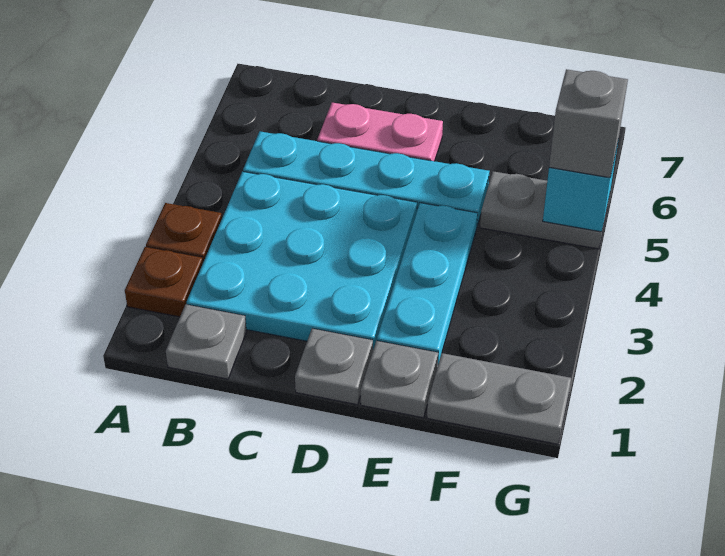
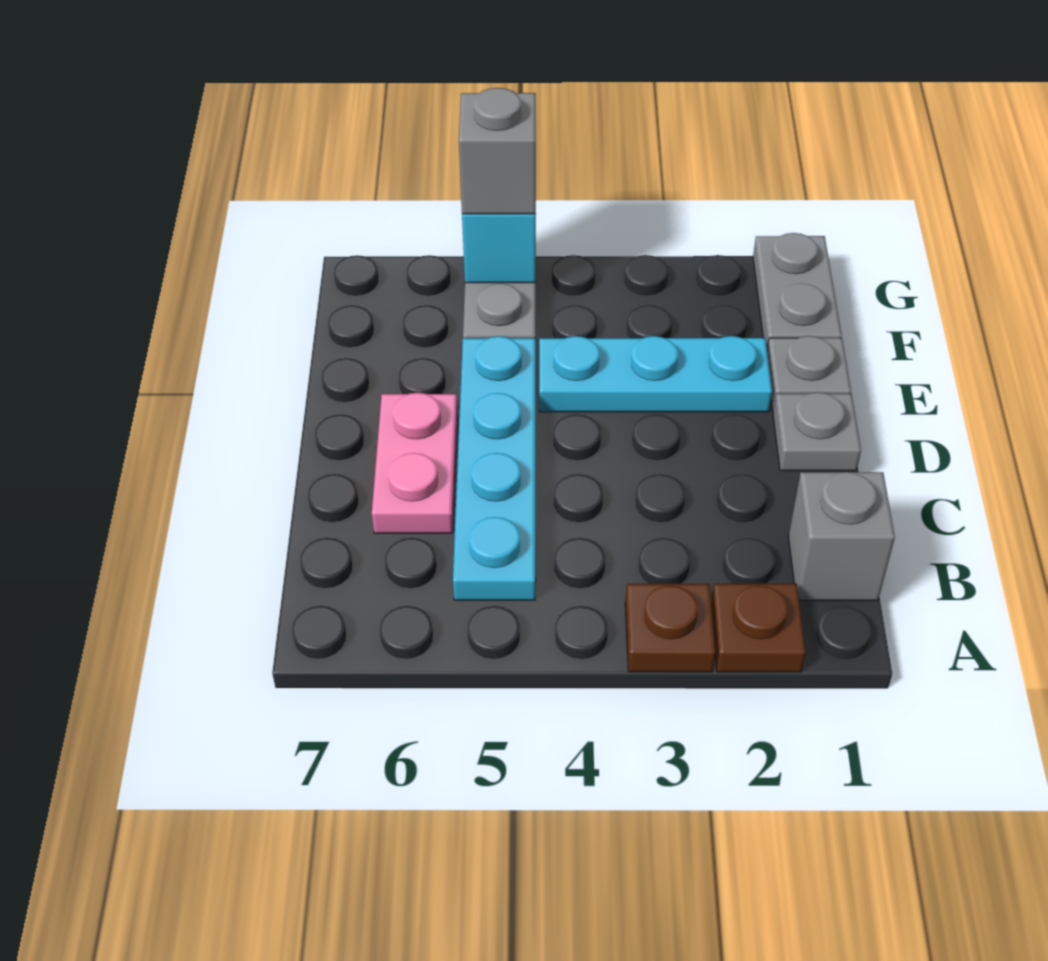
grey plate B1 level 1 -> grey brick B1 level 1
cyan plate B2:D4 level 1 -> none

